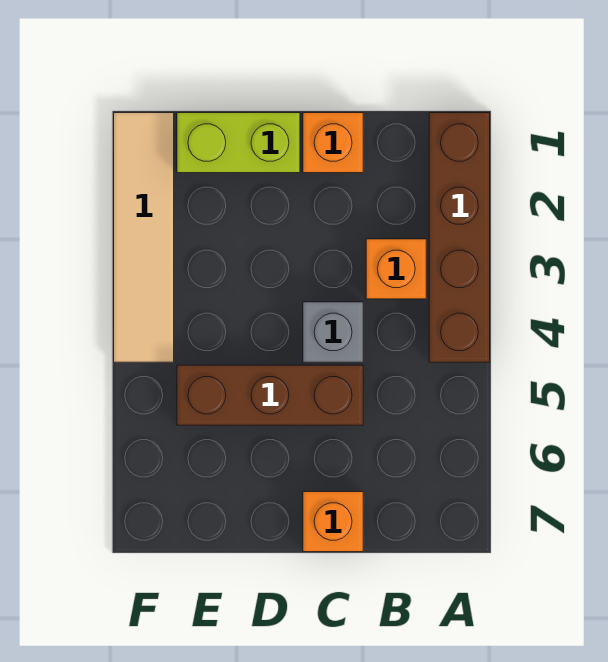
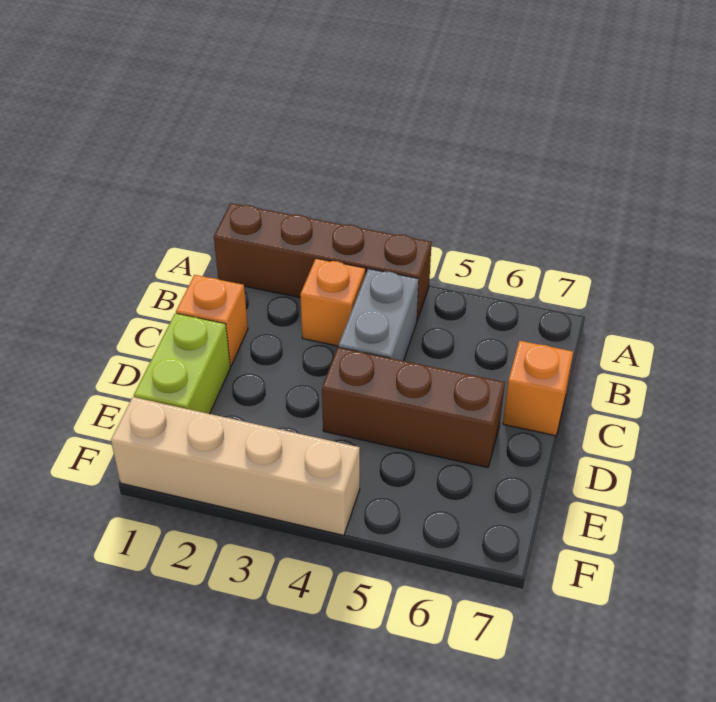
grey brick C4 level 1 -> grey brick B4:C4 level 1
brown brick C5:E5 level 1 -> brown brick D4:D6 level 1
tan tile F1:F4 level 1 -> tan brick F1:F4 level 1

